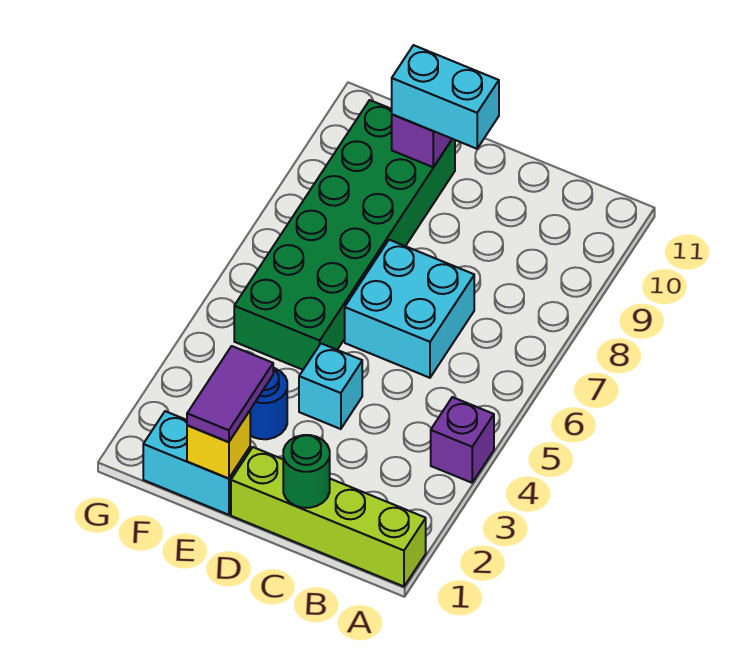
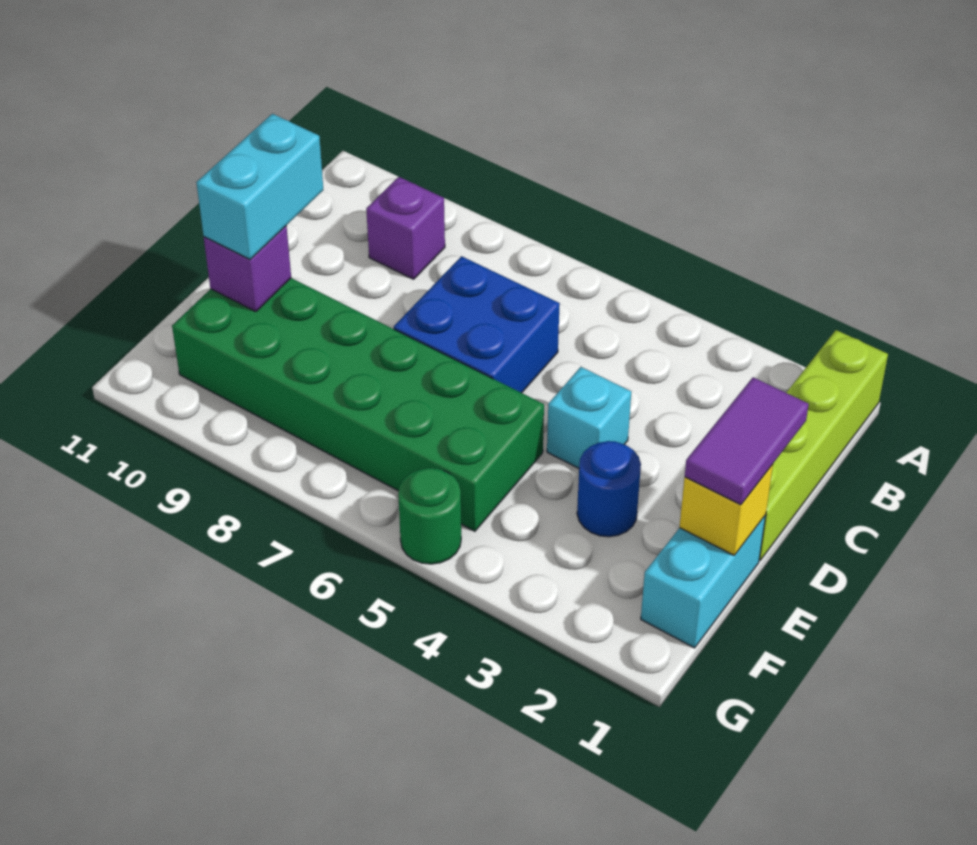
purple brick A4 level 1 -> purple brick B9 level 1
green round brick C1 level 2 -> green round brick G5 level 1
cyan brick C6:D7 level 1 -> blue brick C6:D7 level 1
purple tile E1:E2 level 3 -> purple tile D1:E1 level 3

